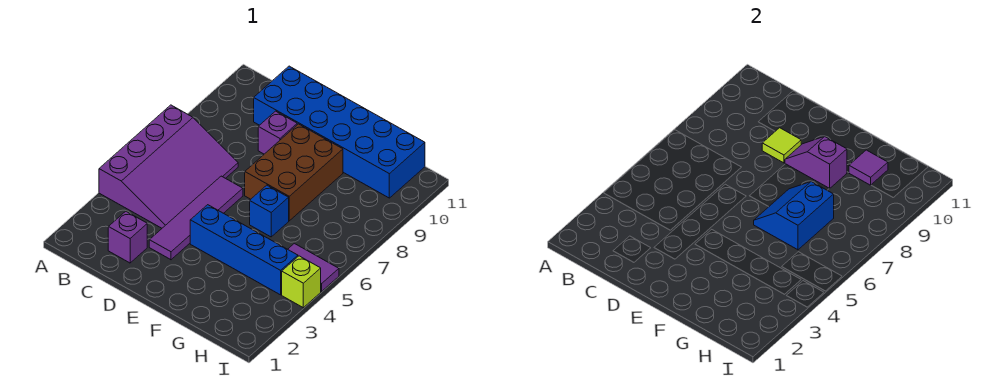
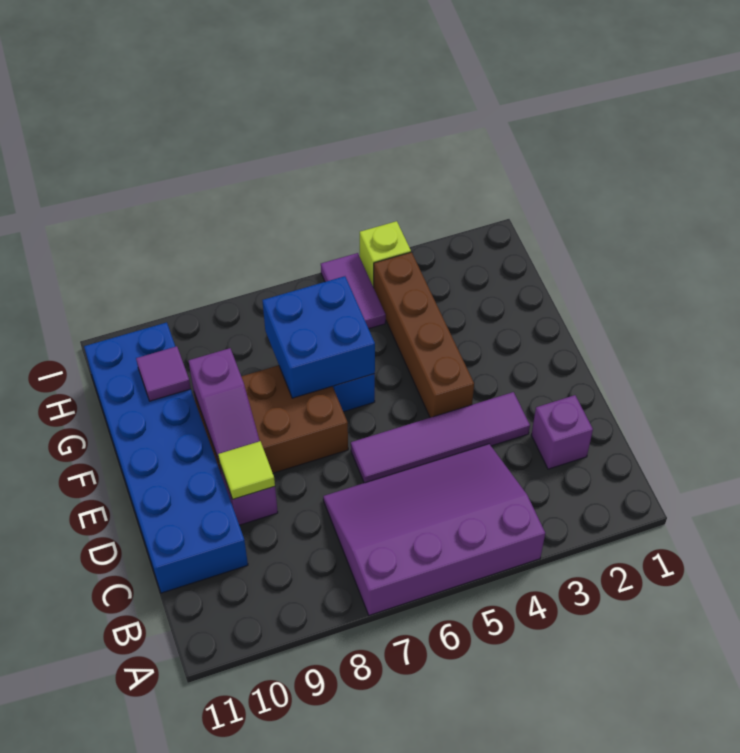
blue brick E4:H4 level 1 -> brown brick E4:H4 level 1
blue slope F6:G7 level 2 top G -> blue brick F6:G7 level 2

